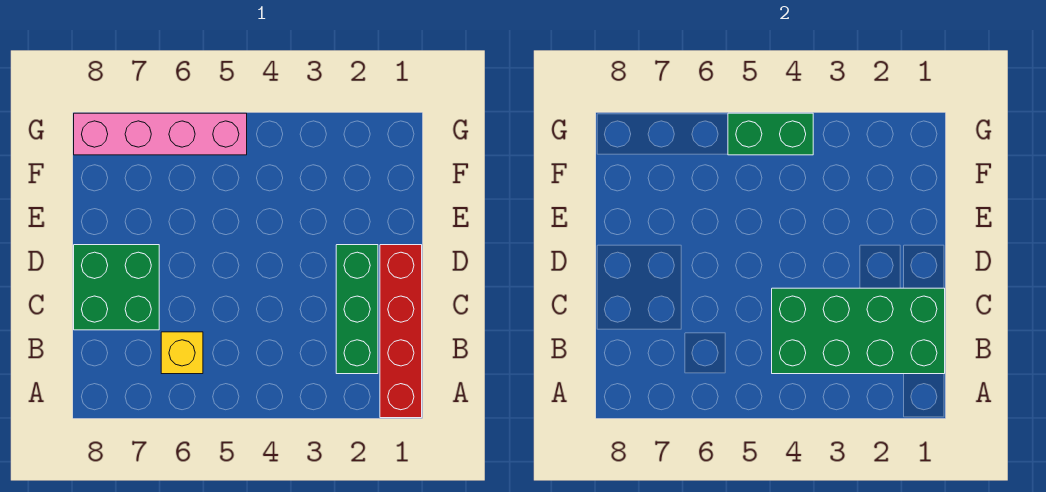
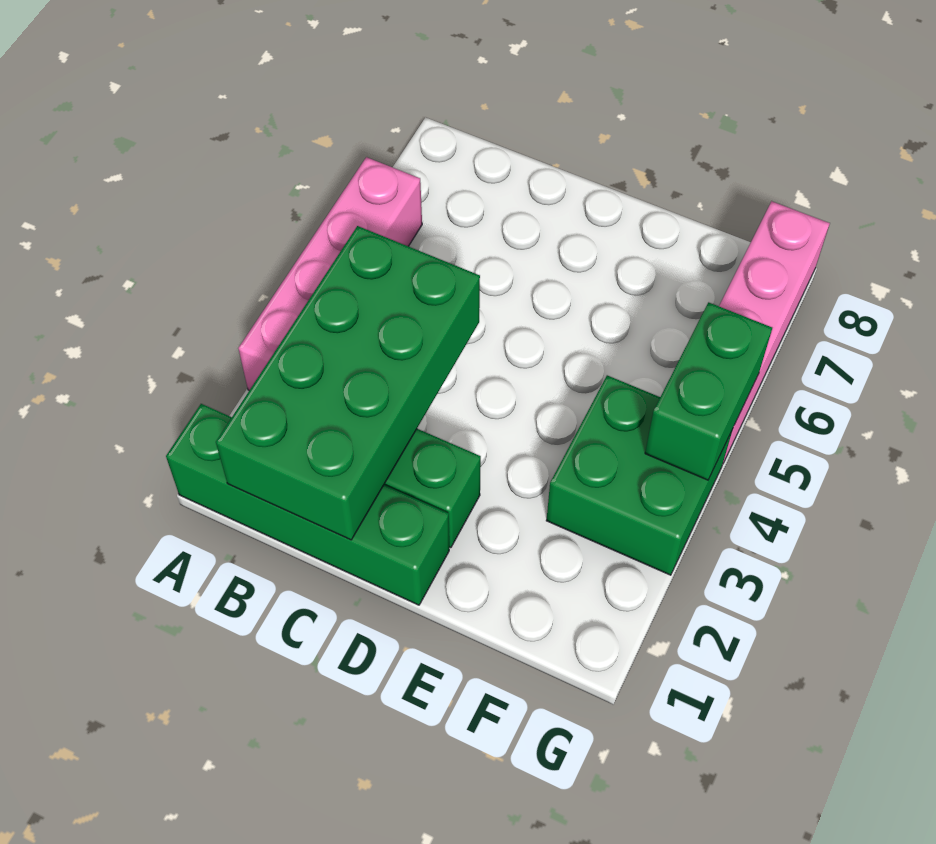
red brick A1:D1 level 1 -> green brick A1:D1 level 1
none -> pink brick A3:A6 level 1
yellow brick B6 level 1 -> none
green brick C7:D8 level 1 -> green brick F3:G4 level 1

